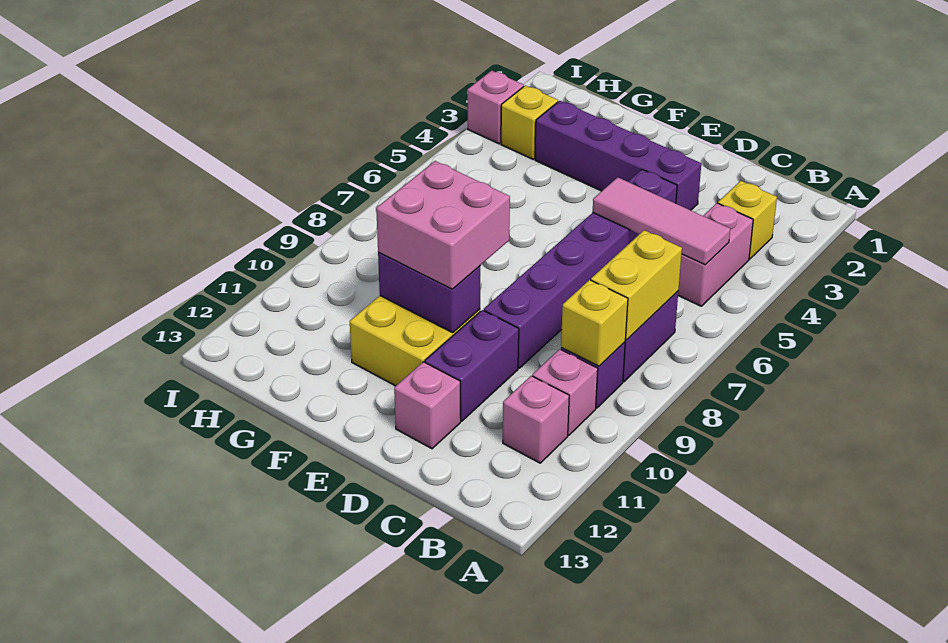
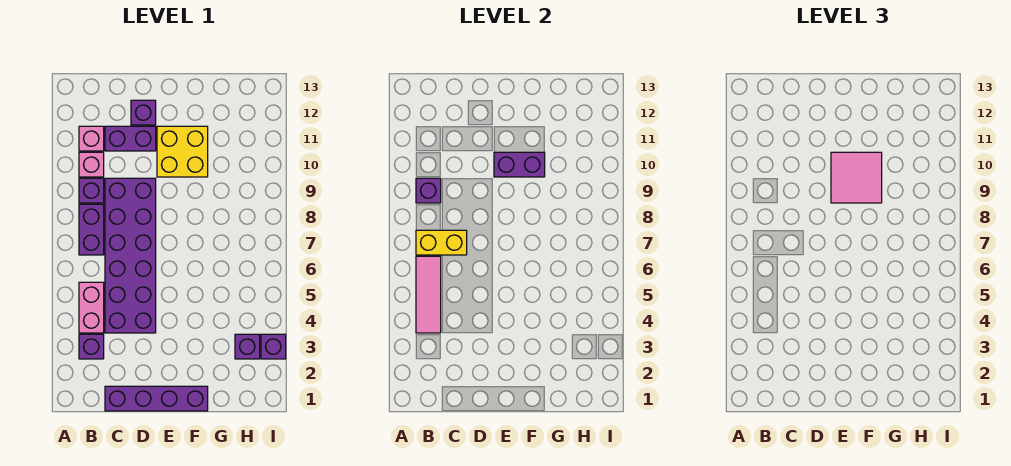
yellow brick B3 level 1 -> purple brick B3 level 1
pink tile B5:D5 level 2 -> pink tile B4:B6 level 2
yellow brick B7:B8 level 2 -> yellow brick B7:C7 level 2
yellow brick B9 level 2 -> purple brick B9 level 2
purple brick D3:G3 level 1 -> purple brick C1:F1 level 1
purple brick D4:D9 level 1 -> purple brick C4:D9 level 1
purple brick D10:D11 level 1 -> purple brick C11:D11 level 1
pink brick D12 level 1 -> purple brick D12 level 1
pink brick E9:F10 level 3 -> pink tile E9:F10 level 3
yellow brick H3 level 1 -> purple brick H3 level 1
pink brick I3 level 1 -> purple brick I3 level 1

